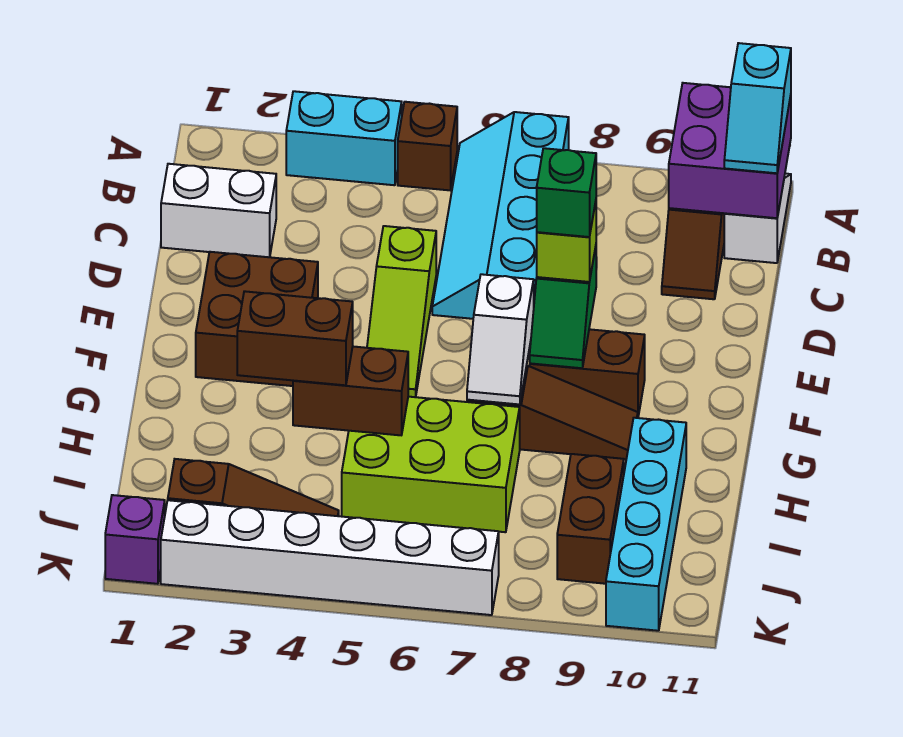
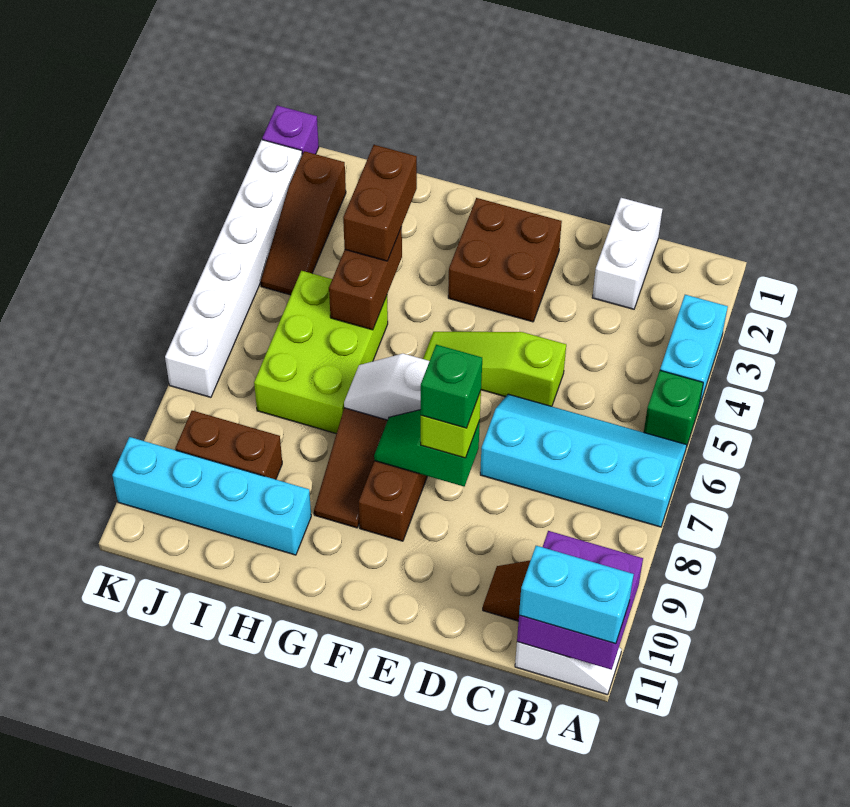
brown brick A5 level 1 -> green brick A5 level 1
cyan slope A11:B11 level 3 top A -> cyan brick A11:B11 level 3

